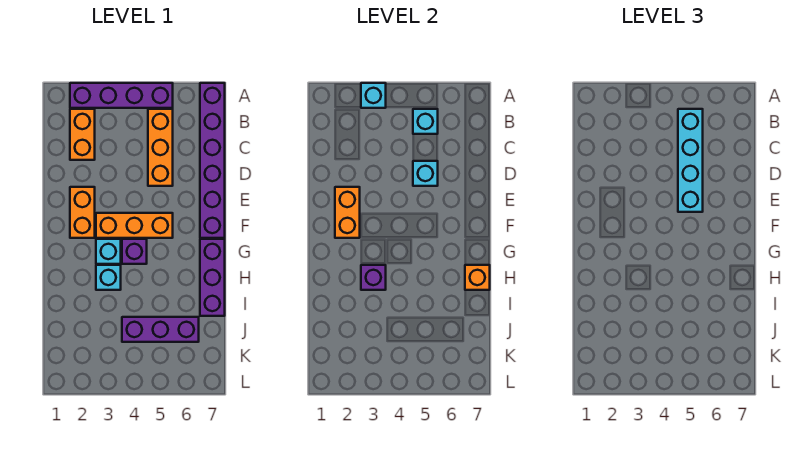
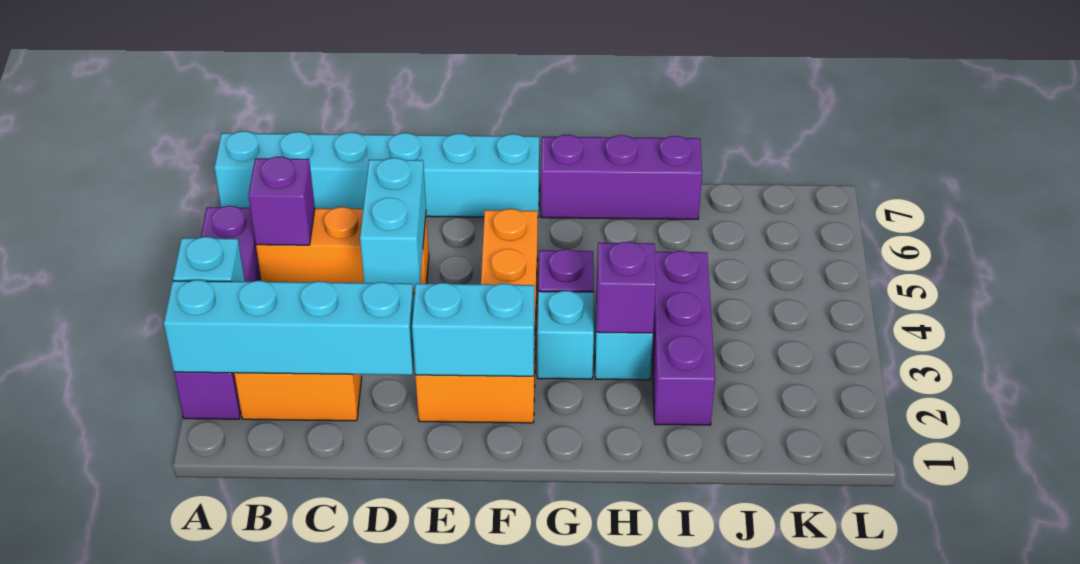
purple brick A7:F7 level 1 -> cyan brick A7:F7 level 1
cyan brick B5 level 2 -> purple brick B5 level 2
cyan brick B5:E5 level 3 -> cyan brick A2:D2 level 2
cyan brick D5 level 2 -> cyan brick D4:D5 level 2
orange brick E2:F2 level 2 -> cyan brick E2:F2 level 2
orange brick H7 level 2 -> none
purple brick J4:J6 level 1 -> purple brick I2:I4 level 1

